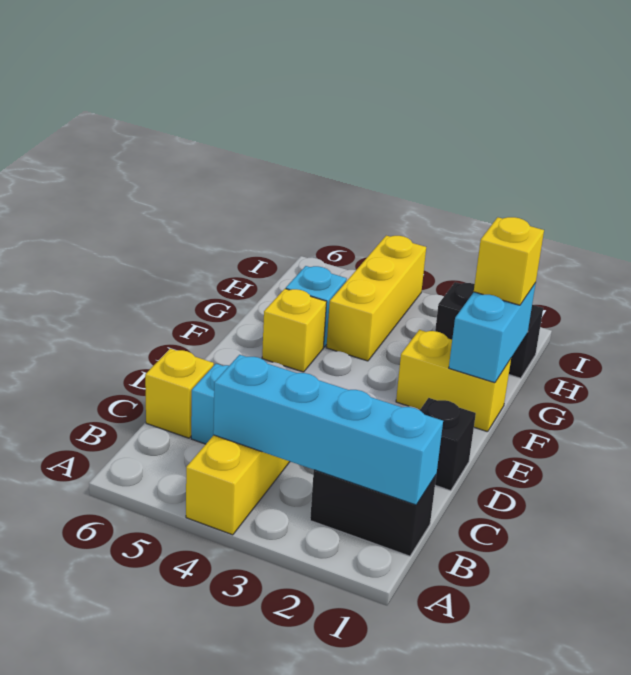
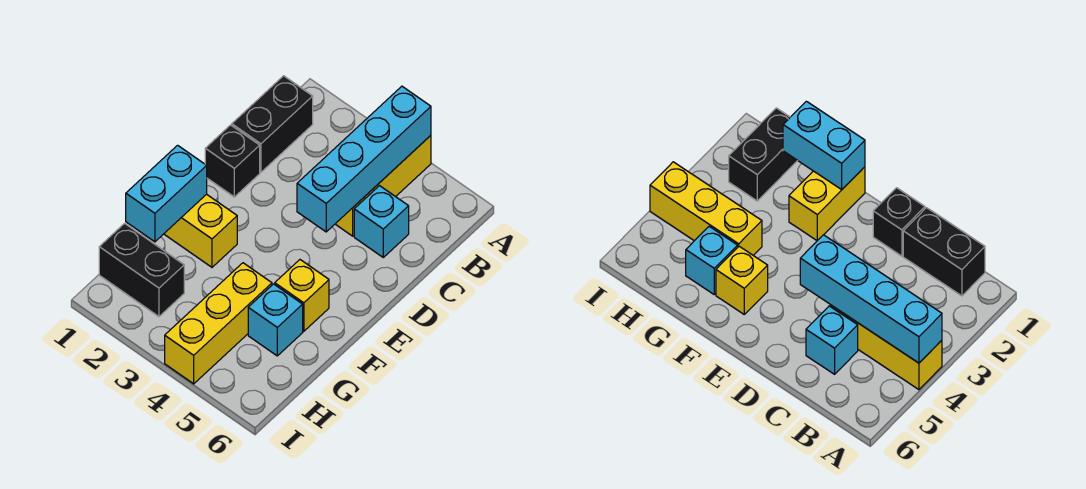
black brick B1:B2 level 1 -> black brick B1:C1 level 1
cyan brick B1:B4 level 2 -> cyan brick A4:D4 level 2
yellow brick C6 level 1 -> none
yellow brick G1 level 3 -> none

